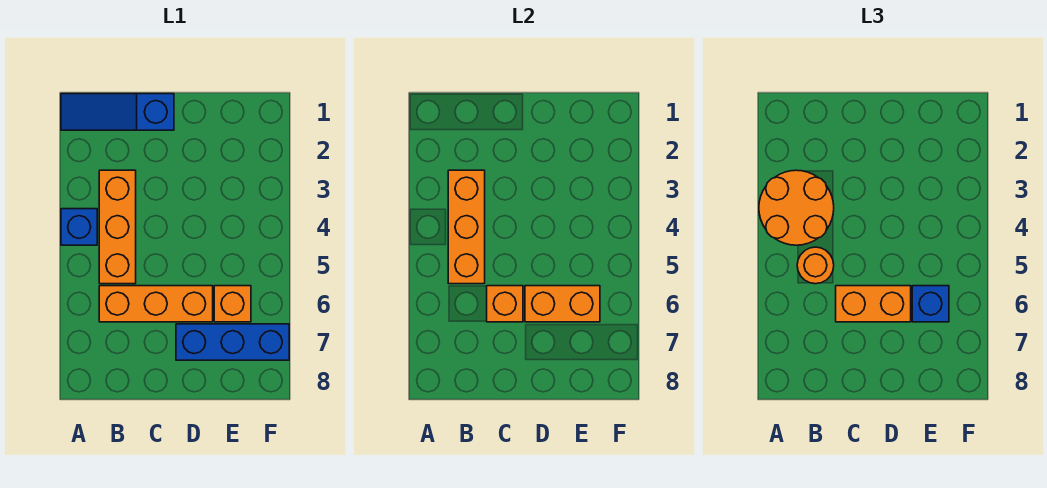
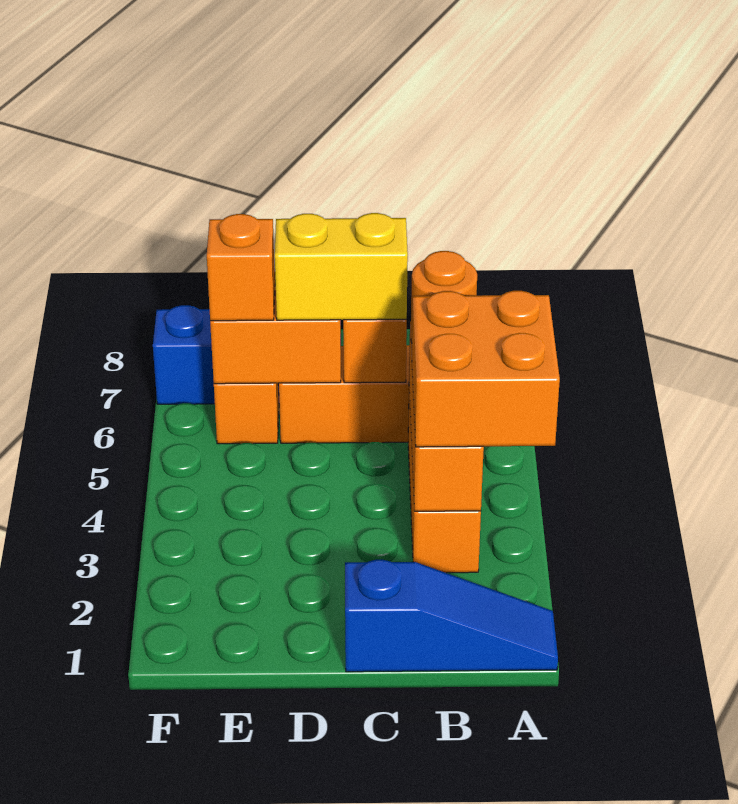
orange round brick A3:B4 level 3 -> orange brick A3:B4 level 3
blue brick A4 level 1 -> none
orange brick C6:D6 level 3 -> yellow brick C6:D6 level 3
blue brick E6 level 3 -> orange brick E6 level 3

